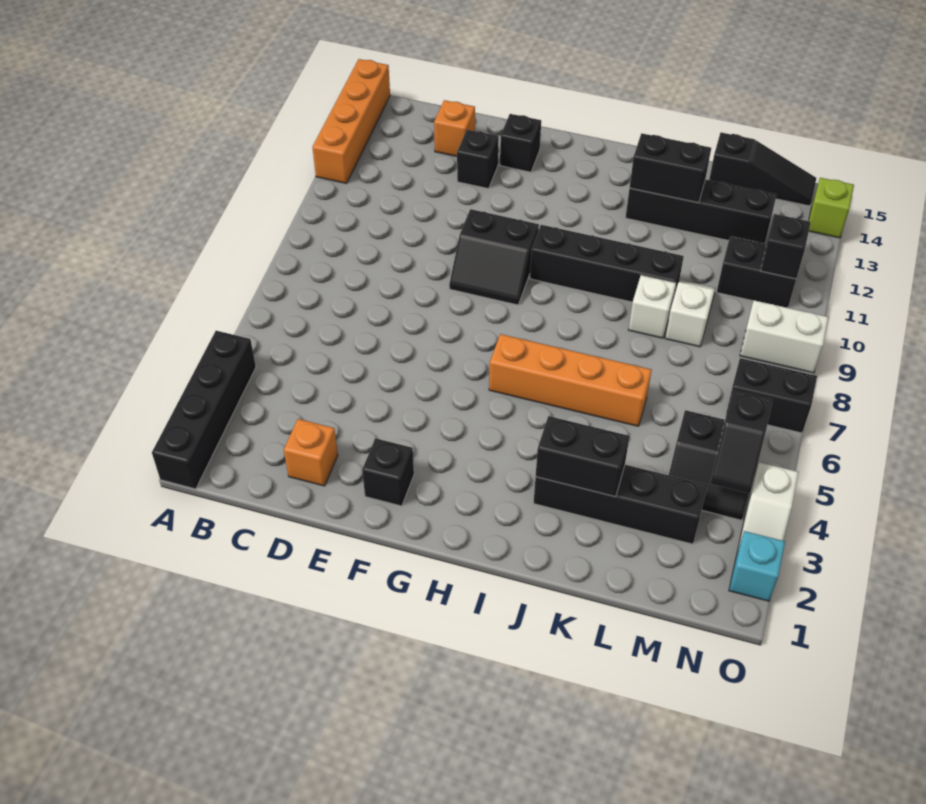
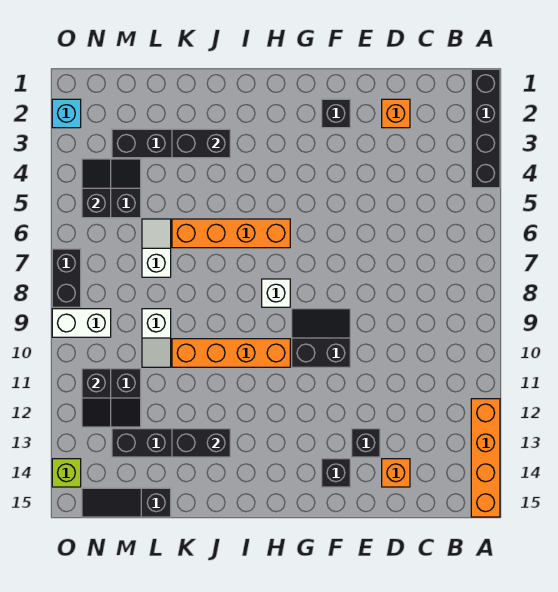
black brick H10:K10 level 1 -> orange brick H10:K10 level 1
white brick K9 level 1 -> white brick H8 level 1
black brick N7:O7 level 1 -> black brick O7:O8 level 1
white slope O3:O4 level 1 top 4 -> white slope L6:L7 level 1 top 7

